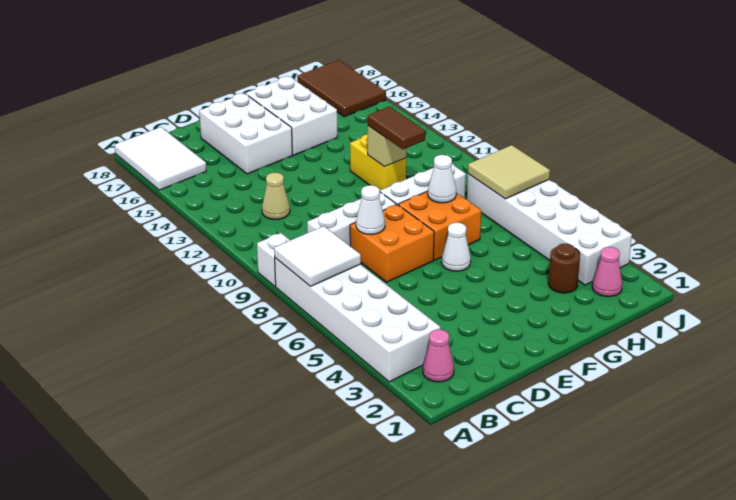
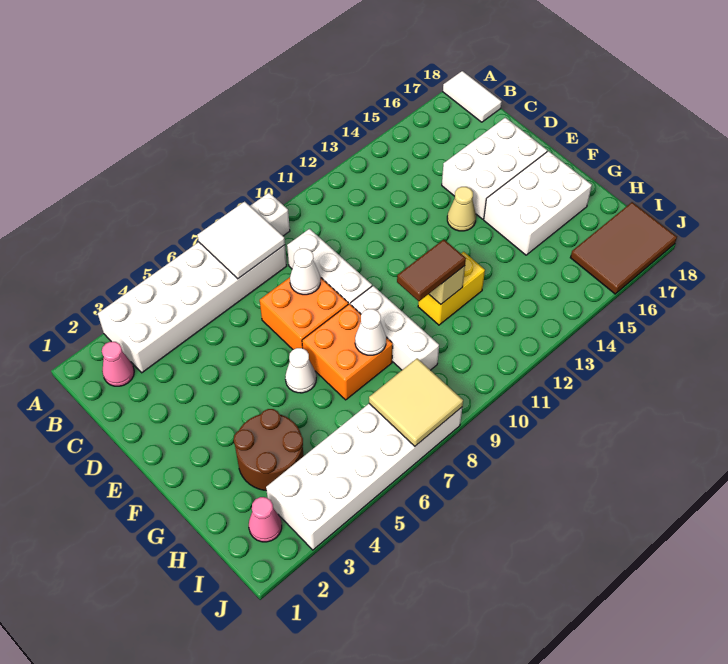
white tile A16:B18 level 1 -> white tile A18:B18 level 1
tan cone C12 level 1 -> tan cone E14 level 1
brown round brick H3 level 1 -> brown round brick G3:H4 level 1

